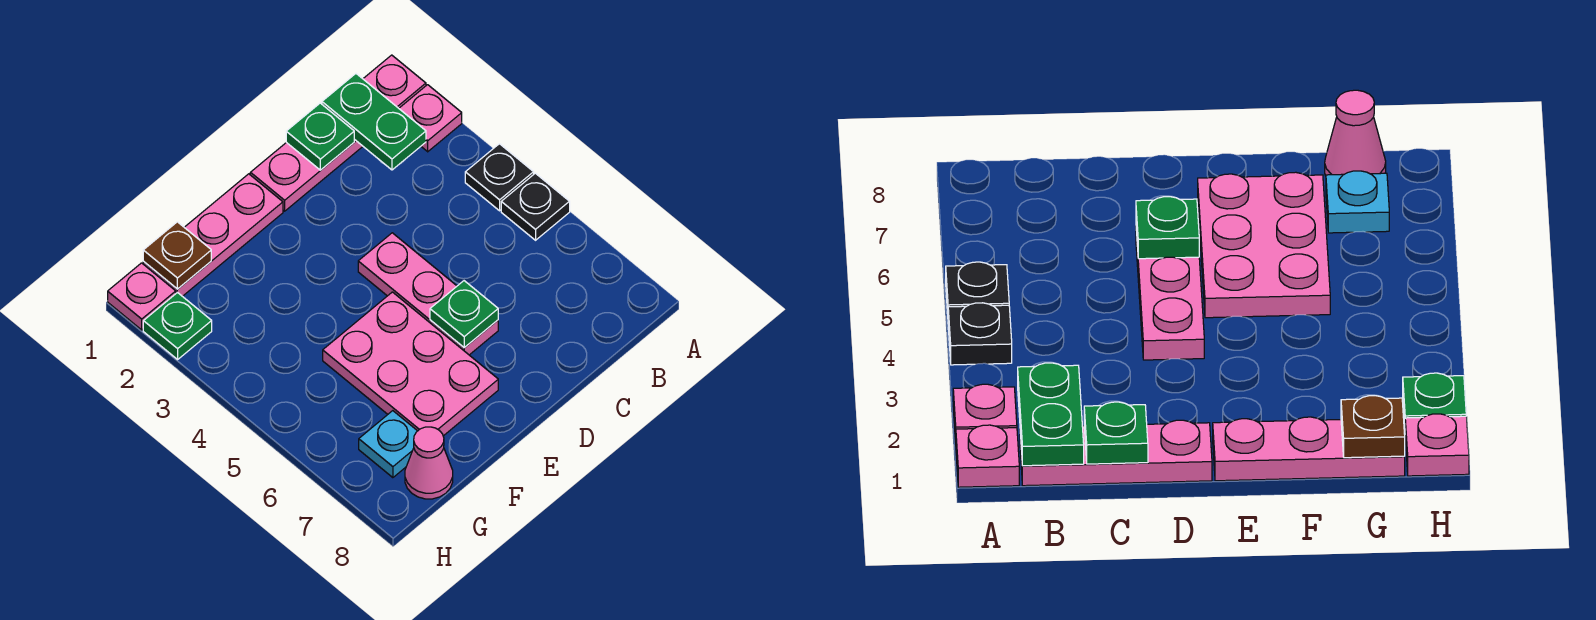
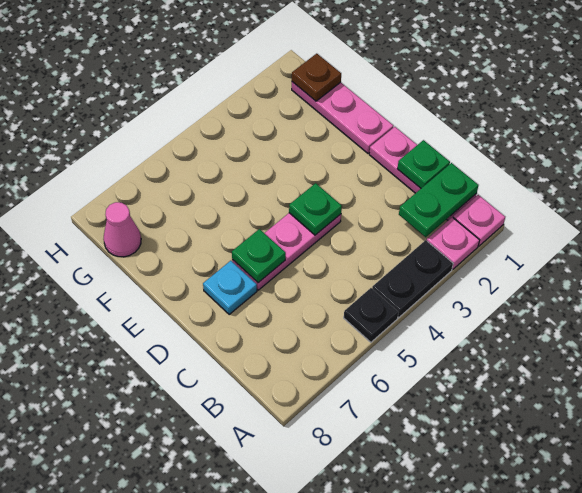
black plate A4 level 1 -> black plate A3:A4 level 1
pink plate E5:F7 level 1 -> none
cyan plate G7 level 1 -> cyan plate D7 level 1
pink plate H1 level 1 -> none
green plate H2 level 1 -> green plate D4 level 2

